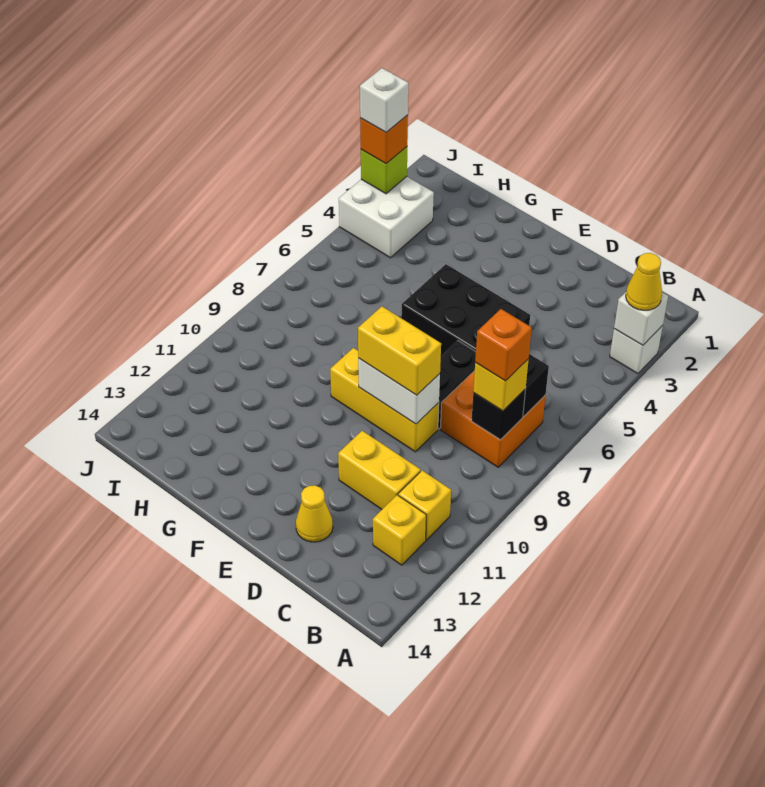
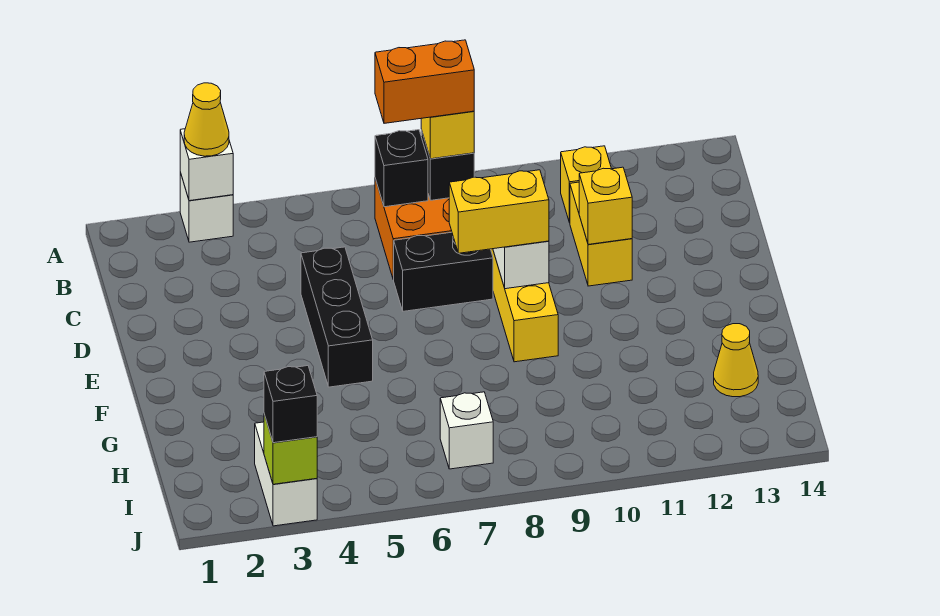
orange brick B8 level 4 -> orange brick B7:B8 level 4
yellow brick B12 level 1 -> yellow brick D11 level 2
black brick D5:F6 level 1 -> black brick D5:F5 level 1
yellow brick D9:E9 level 3 -> yellow brick E8:E9 level 3
yellow cone D13 level 1 -> yellow cone H13 level 1
white brick I3:J4 level 1 -> white brick I3:J3 level 1
orange brick J3 level 3 -> black brick J3 level 3
white brick J3 level 4 -> white brick I7 level 1

